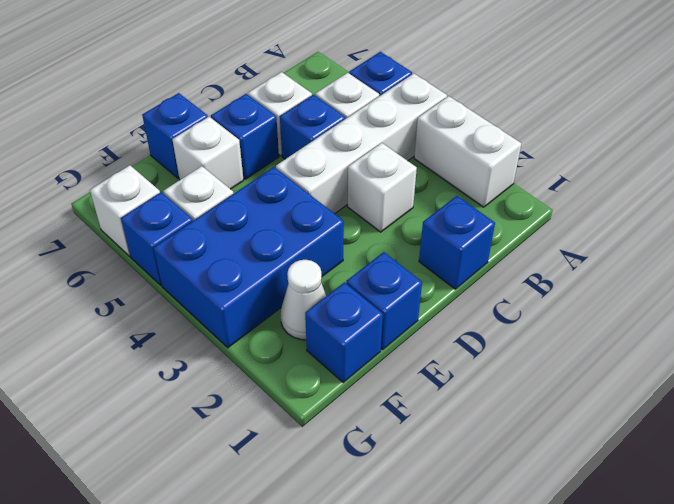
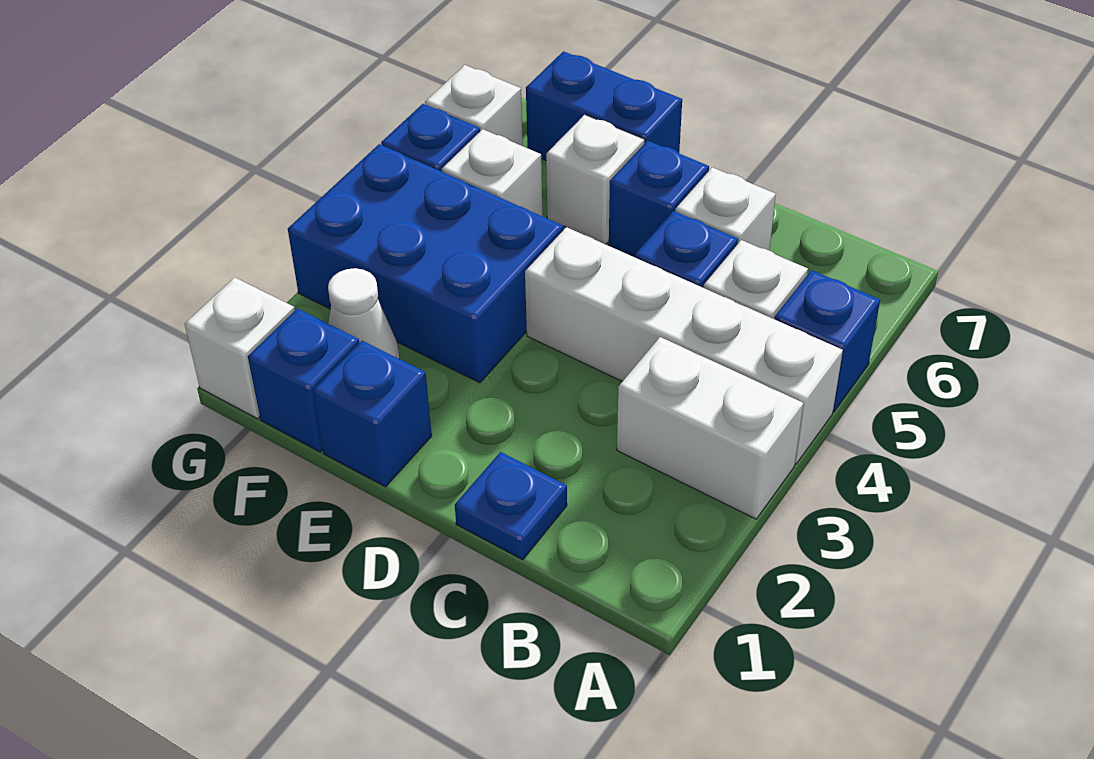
white brick A2:A3 level 1 -> white brick A3:B3 level 1
blue brick C1 level 1 -> blue plate C1 level 1
white brick C3 level 1 -> white brick G1 level 1
blue brick E7 level 1 -> blue brick E7:F7 level 1

